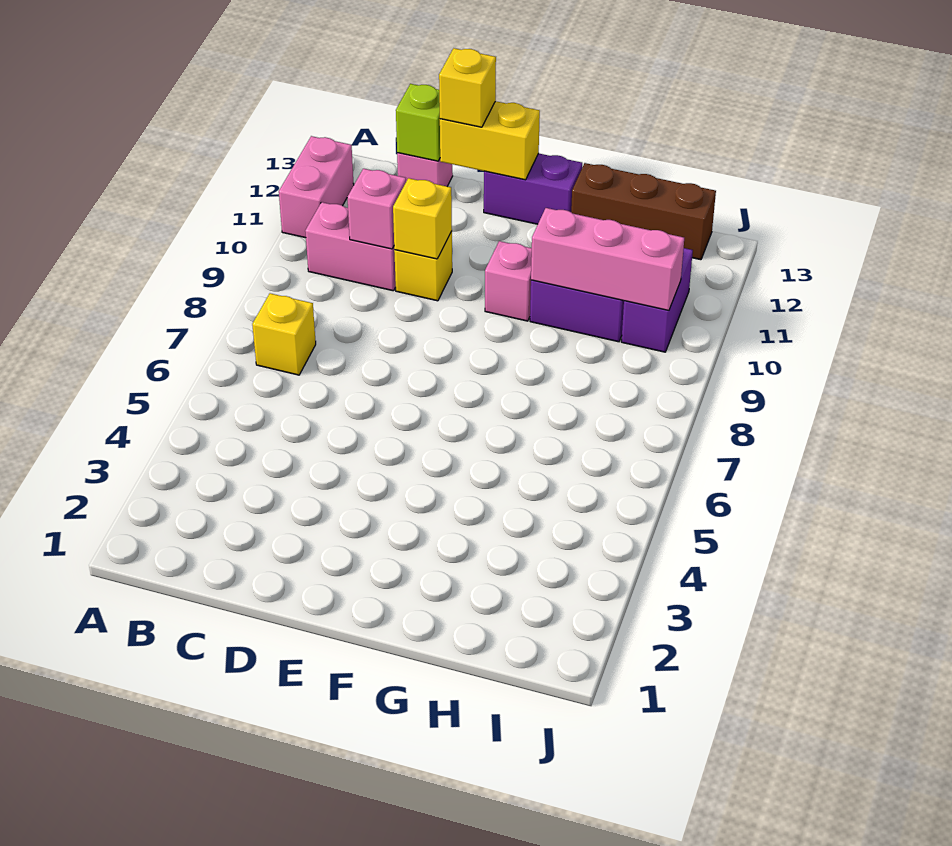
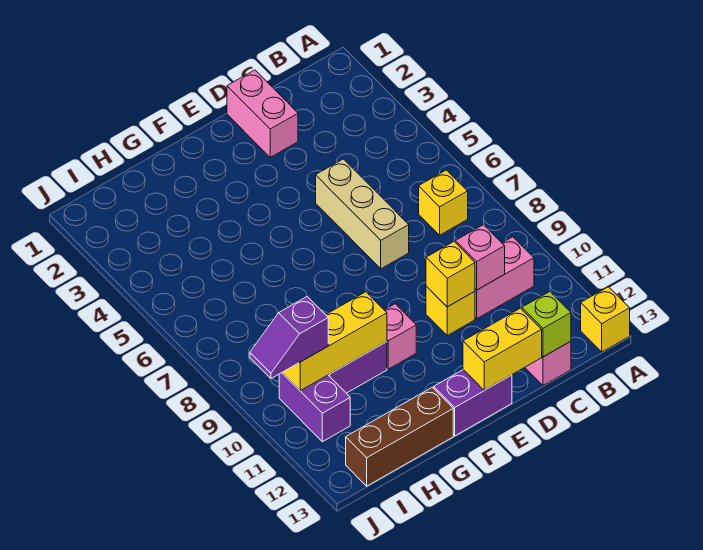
pink brick A11:A12 level 1 -> pink brick D1:D2 level 1
none -> tan brick D5:D7 level 1
yellow brick D13 level 3 -> yellow brick A13 level 1
pink brick G10:I10 level 2 -> yellow brick G10:I10 level 2
none -> purple slope I10:J10 level 3 top I

